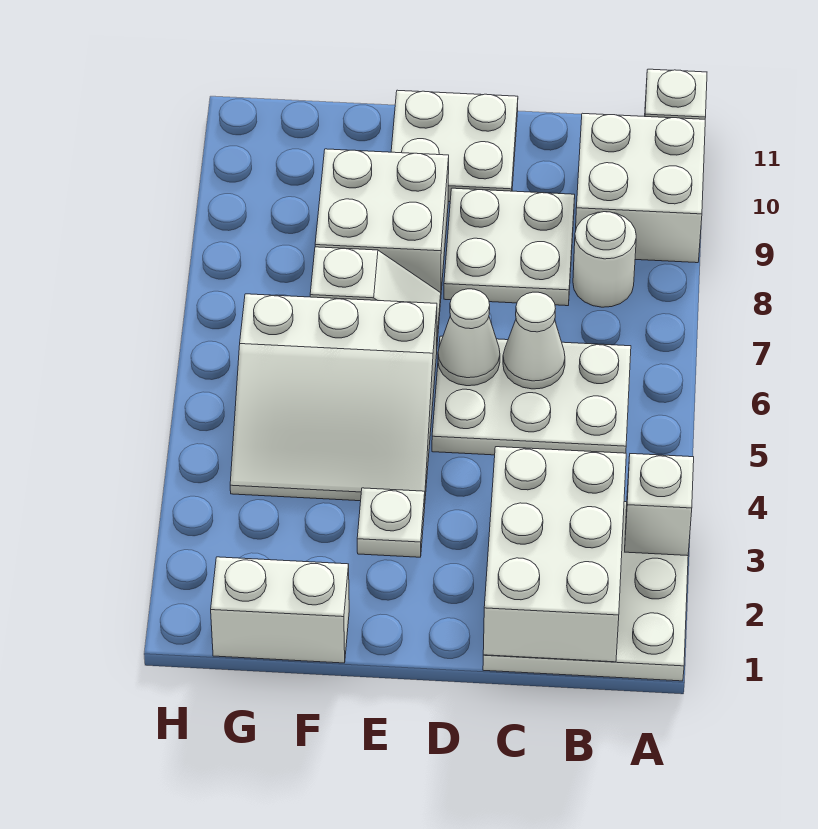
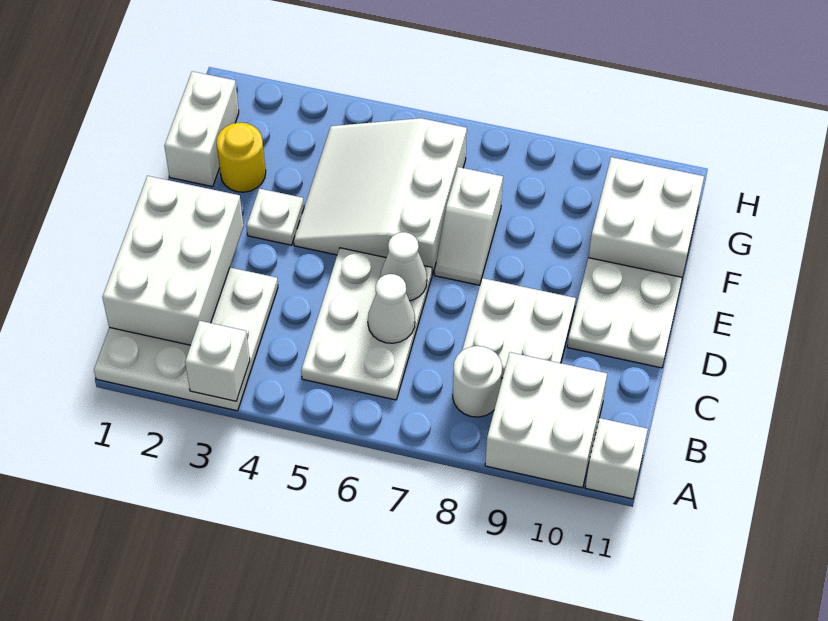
white brick B1:C3 level 2 -> white brick B1:D2 level 2
white brick E8:F9 level 1 -> white brick F10:G11 level 1
none -> yellow round brick F2 level 1

